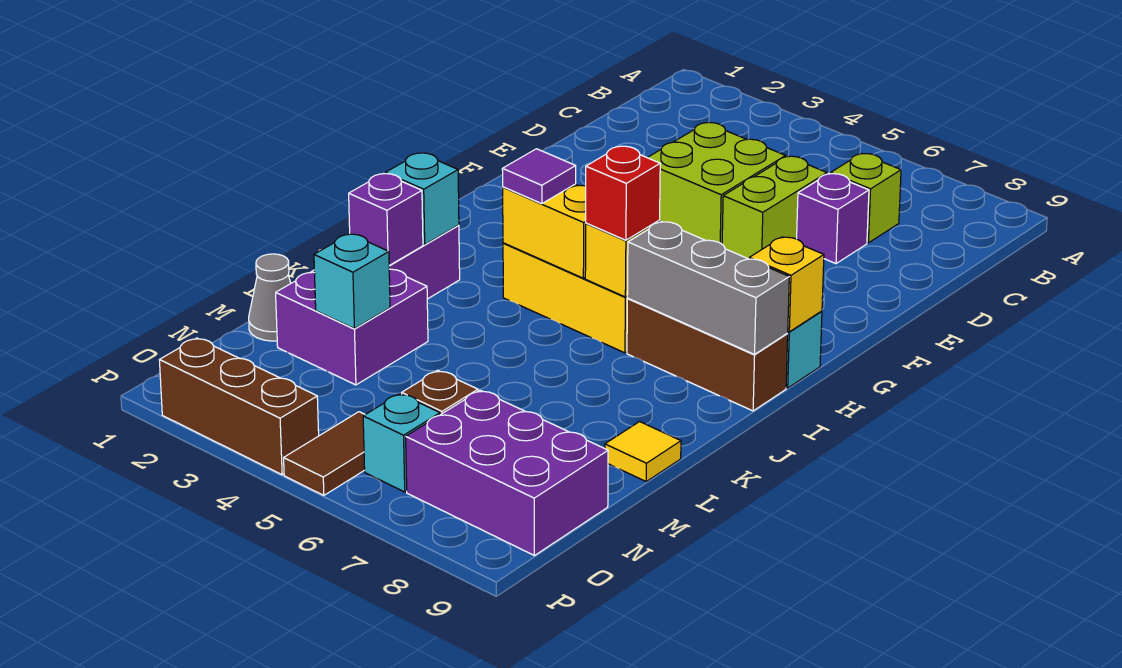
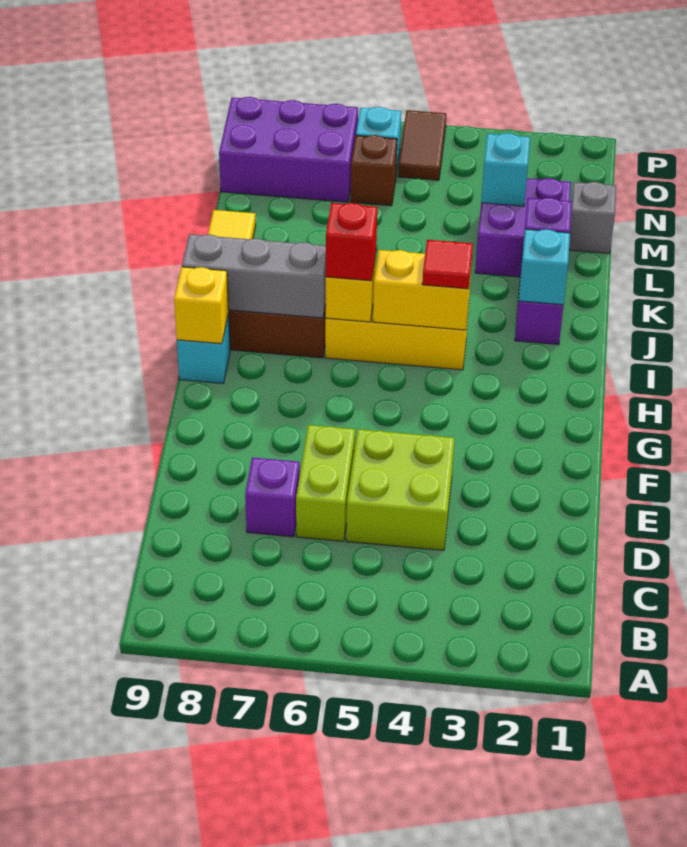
lime brick C7 level 1 -> none
purple tile I4 level 3 -> red tile I4 level 3
grey cone M1 level 1 -> grey brick M1 level 1
brown brick P2:P4 level 1 -> none

